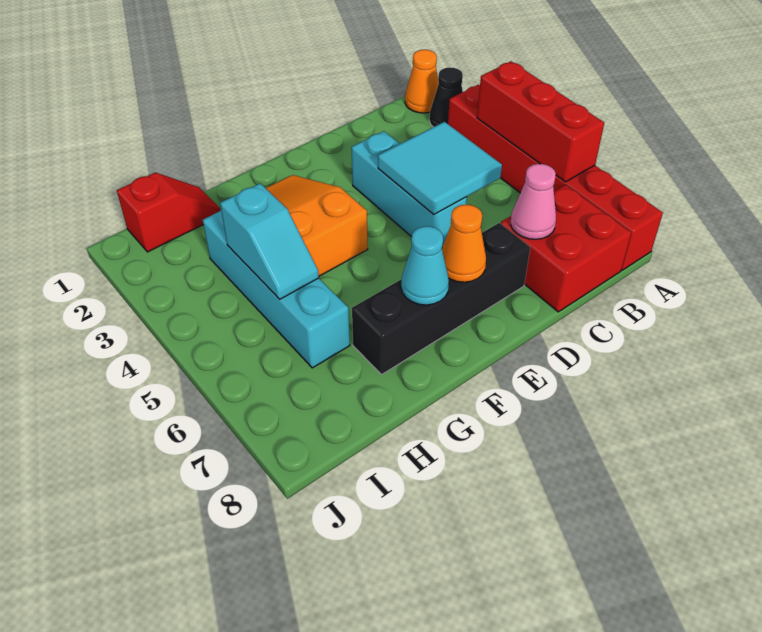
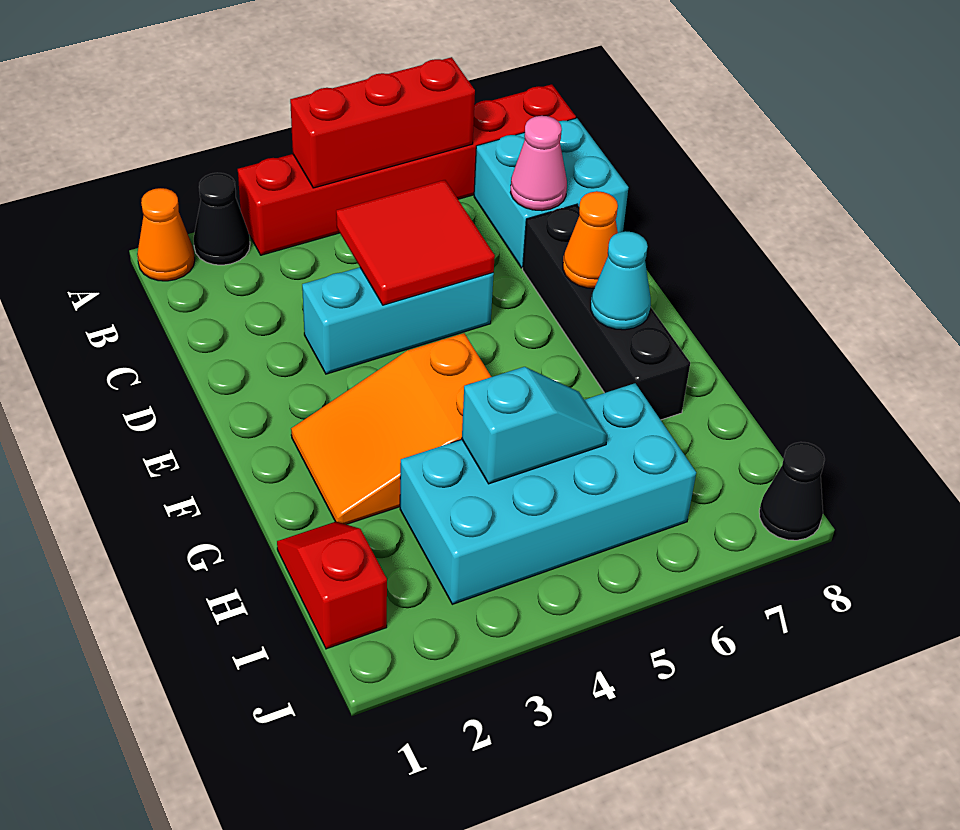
red brick B7:C8 level 1 -> cyan brick B7:C8 level 1
cyan tile C4:D5 level 2 -> red tile C4:D5 level 2
cyan brick H3:H6 level 1 -> cyan brick H3:I6 level 1
none -> black cone J8 level 1

